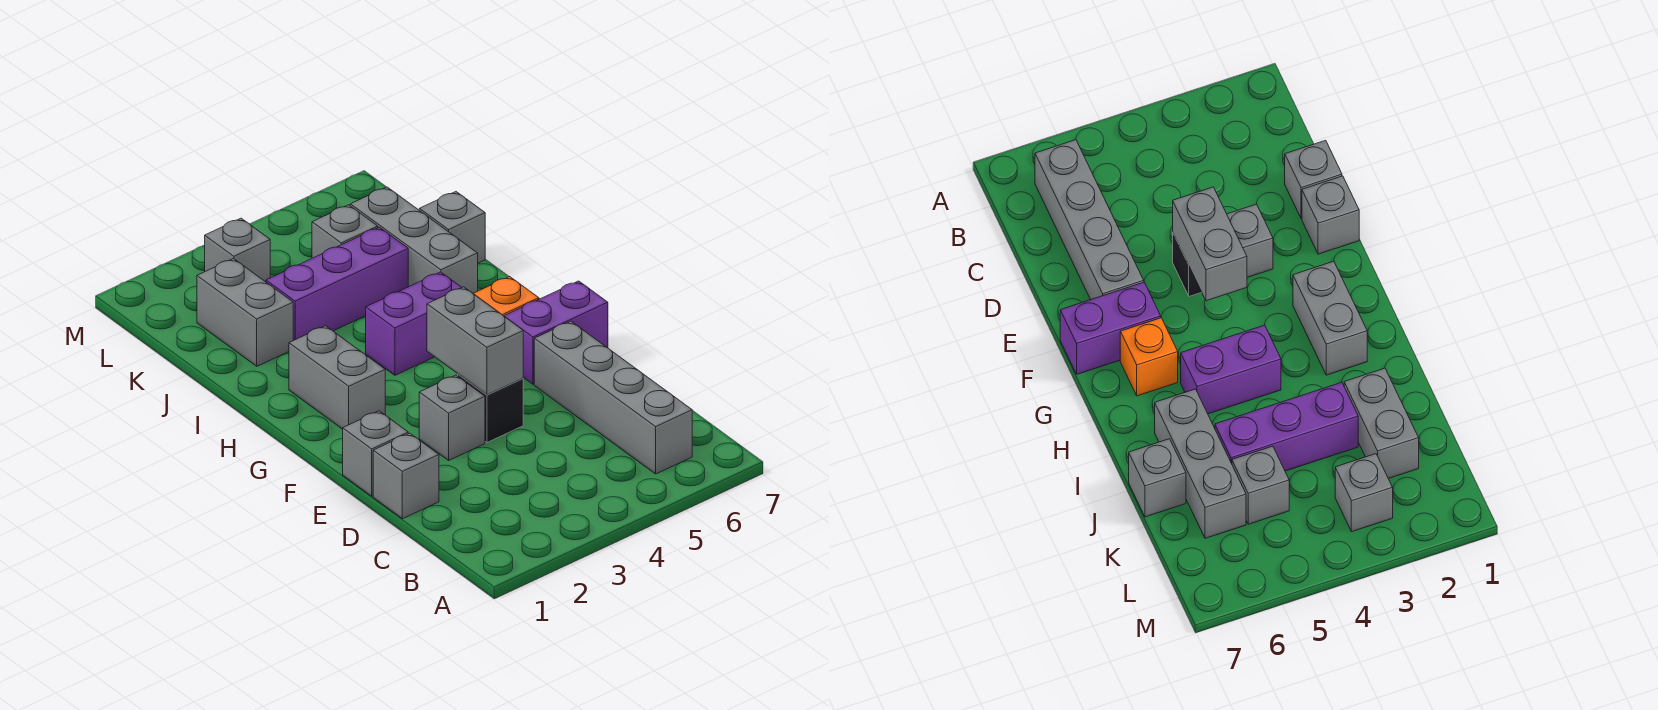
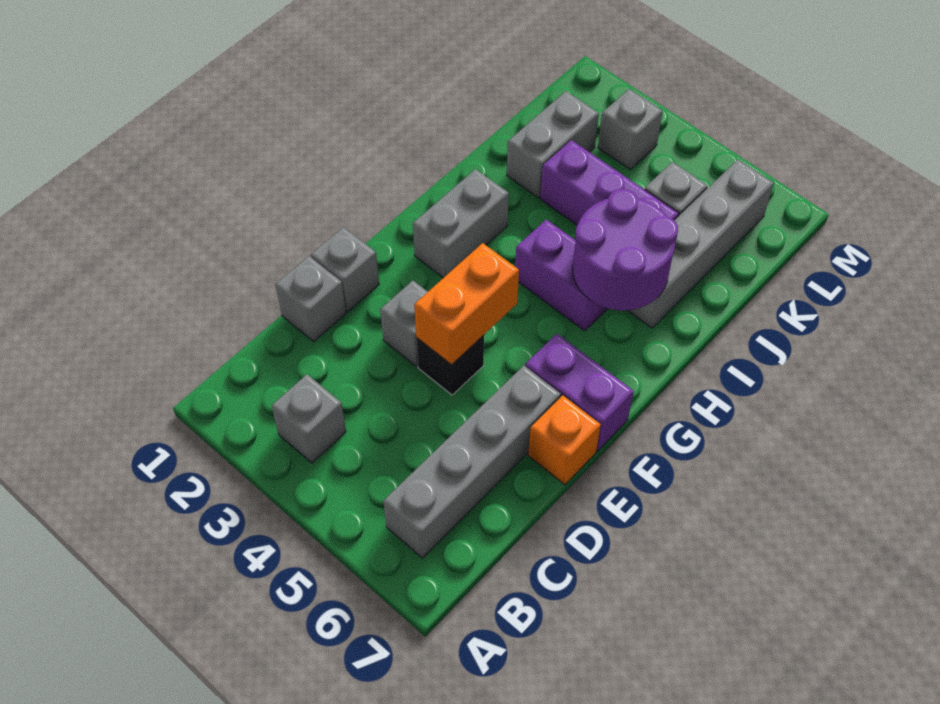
grey brick E4:F4 level 2 -> orange brick E4:F4 level 2
orange brick G6 level 1 -> orange brick E7 level 1
none -> purple round brick H5:I6 level 2
grey brick I6:K6 level 1 -> grey brick I6:L6 level 1
grey brick J7 level 1 -> grey brick B3 level 1

